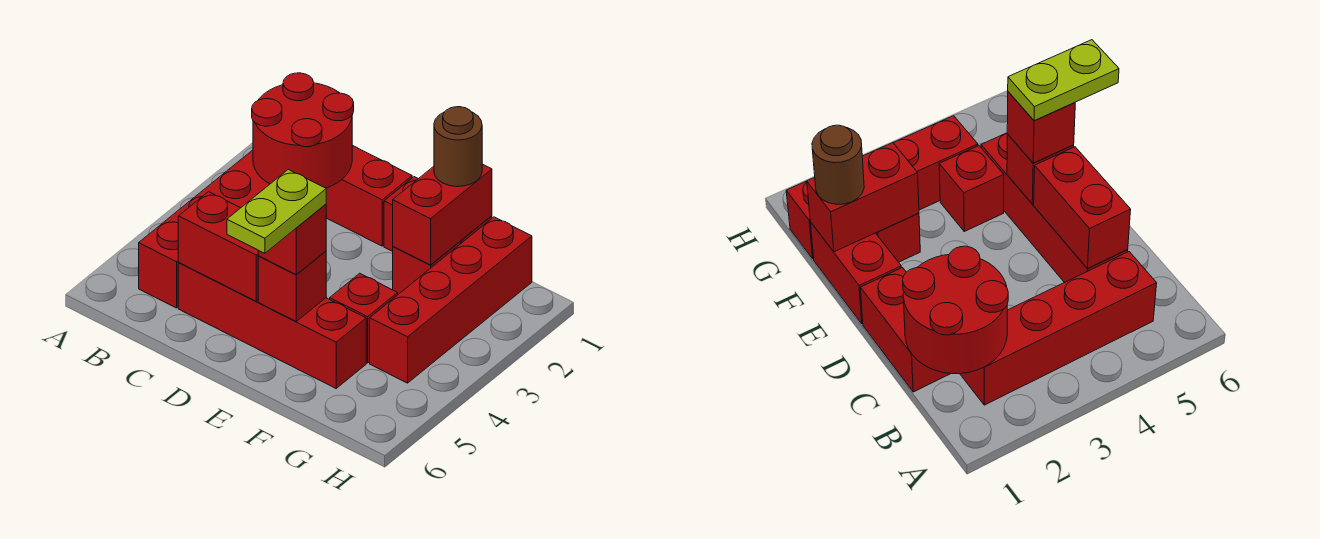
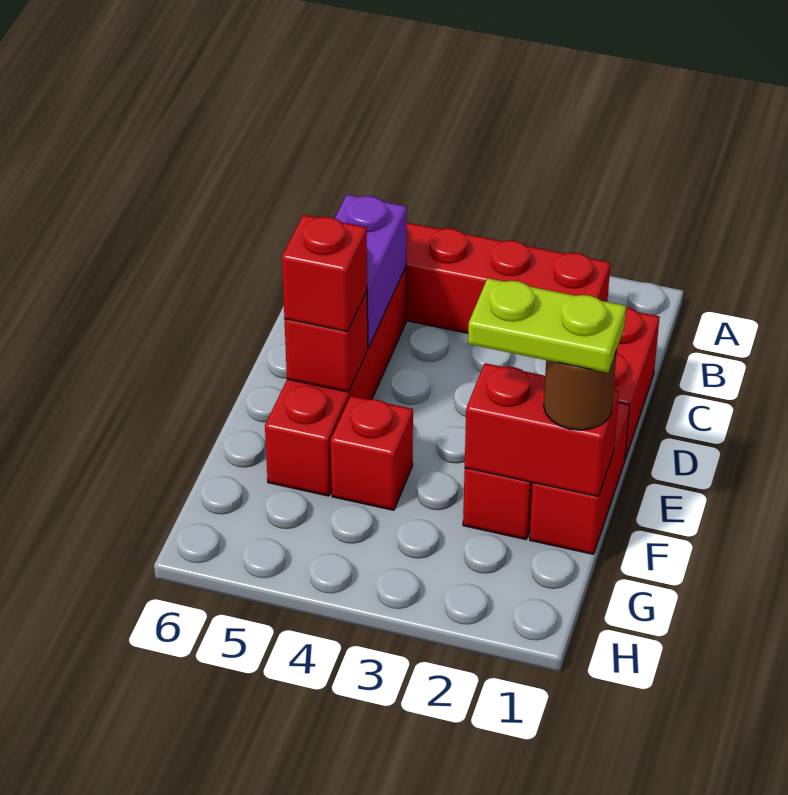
red round brick B1:C2 level 2 -> none
red brick C5:D5 level 2 -> purple brick C5:D5 level 2
lime plate E5:E6 level 4 -> lime plate F1:F2 level 4
red brick G1:G4 level 1 -> none

